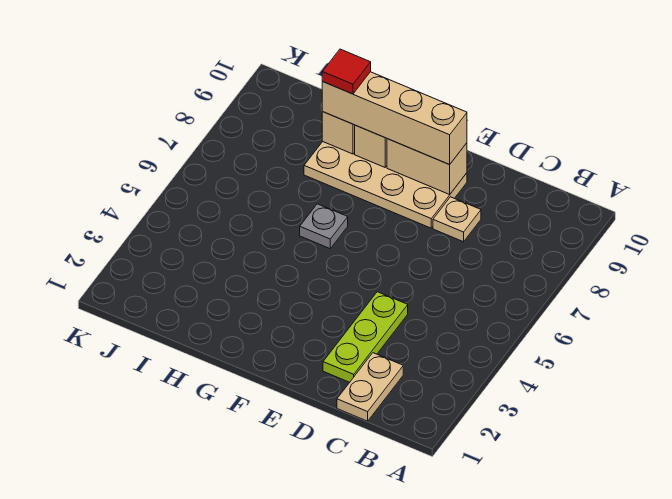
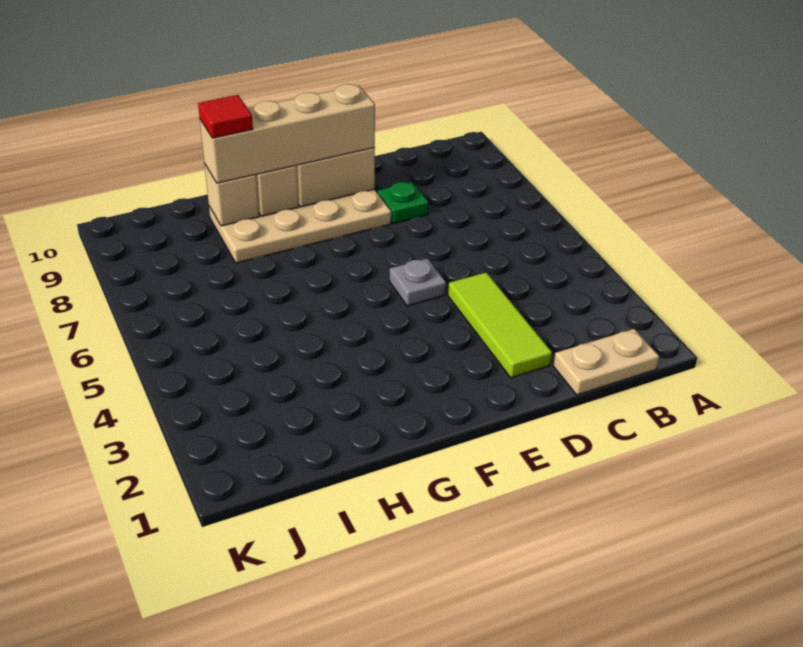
tan plate C1:C2 level 1 -> tan plate B1:C1 level 1
lime plate D2:D4 level 1 -> lime tile D2:D4 level 1
tan plate D8 level 1 -> green plate D8 level 1
grey plate G6 level 1 -> grey plate E5 level 1

